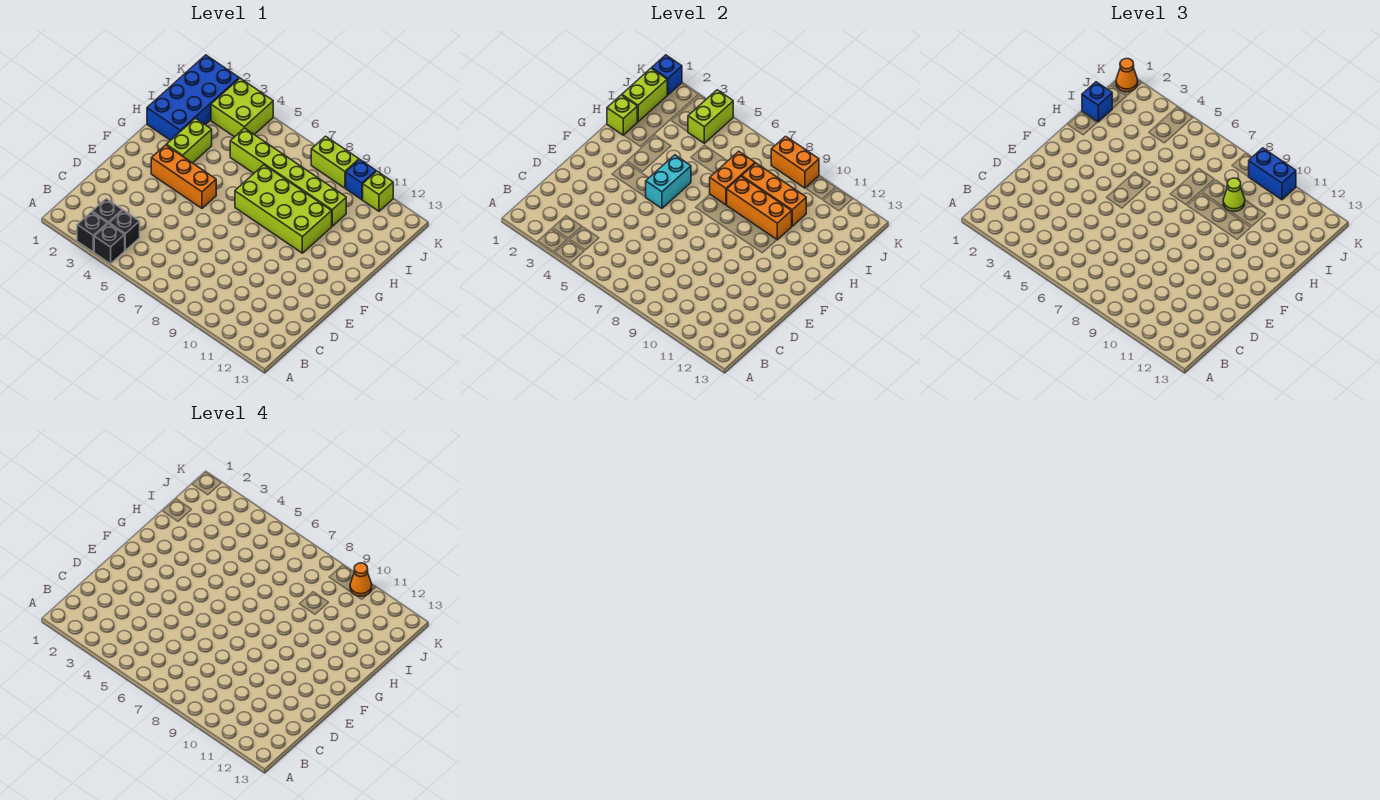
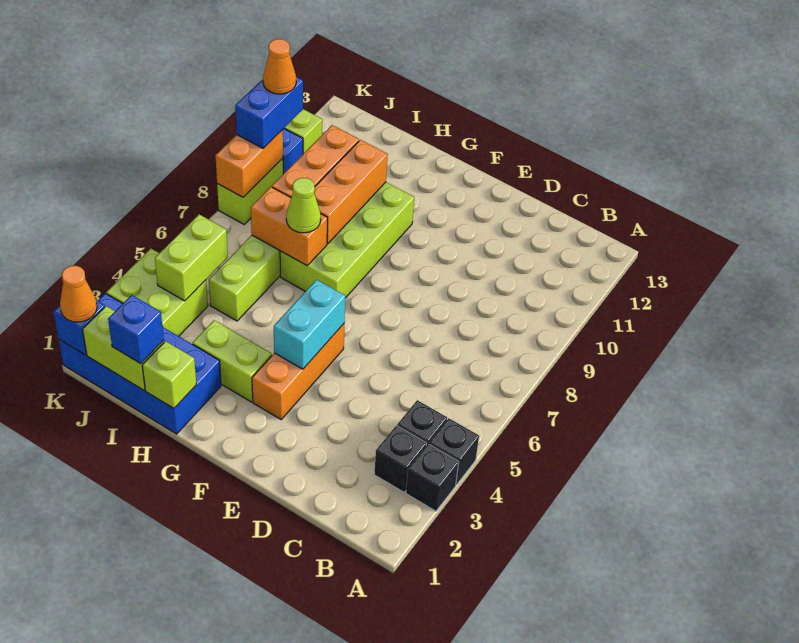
cyan brick F5:G5 level 2 -> cyan brick F4:F5 level 2
lime cone I9 level 3 -> lime cone H7 level 3
lime brick J4:K4 level 2 -> lime brick J4:J5 level 2

